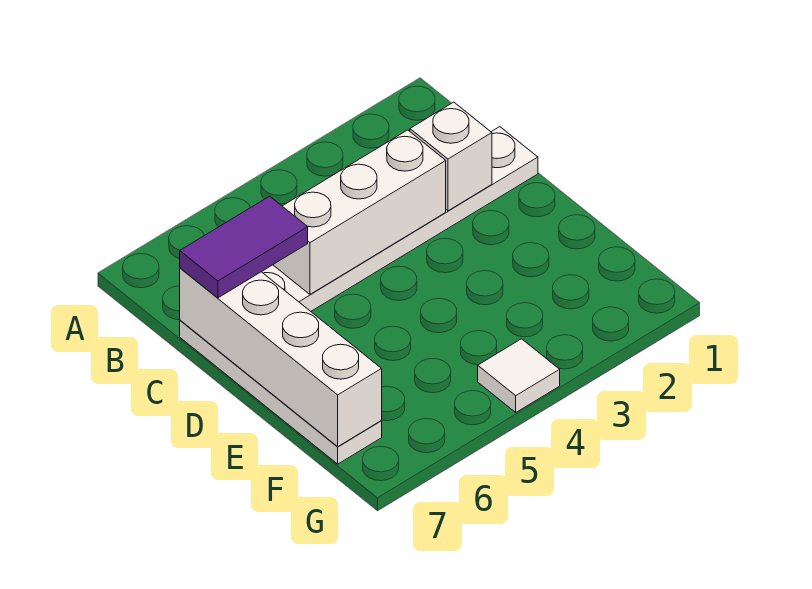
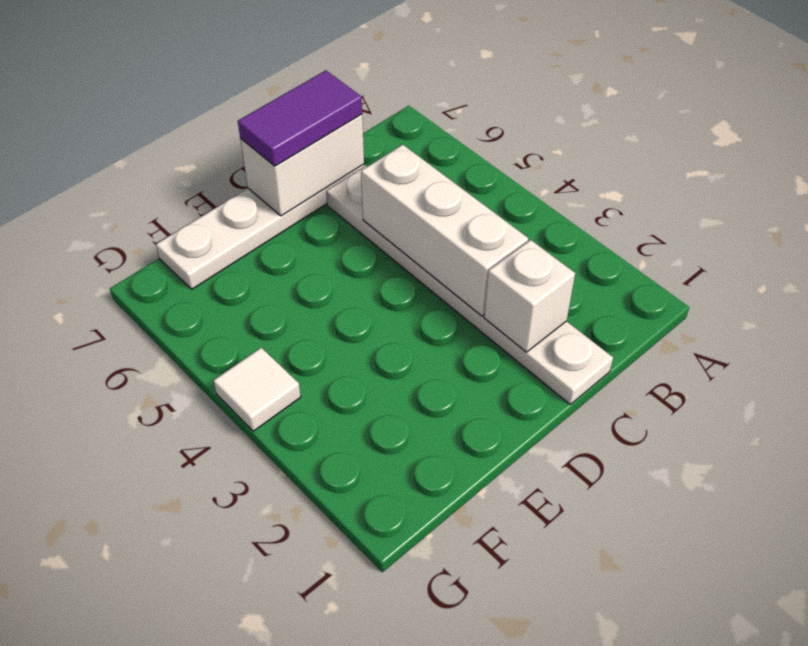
purple tile C6:C7 level 3 -> purple tile C7:D7 level 3
white brick C7:F7 level 2 -> white brick C7:D7 level 2

